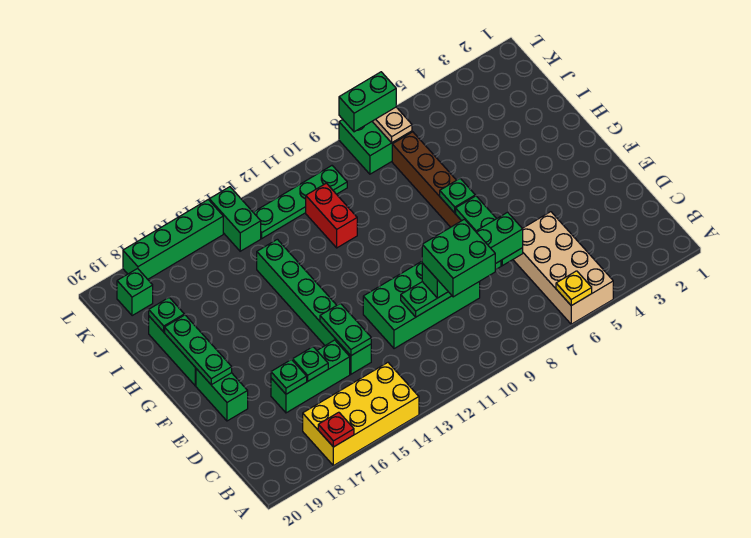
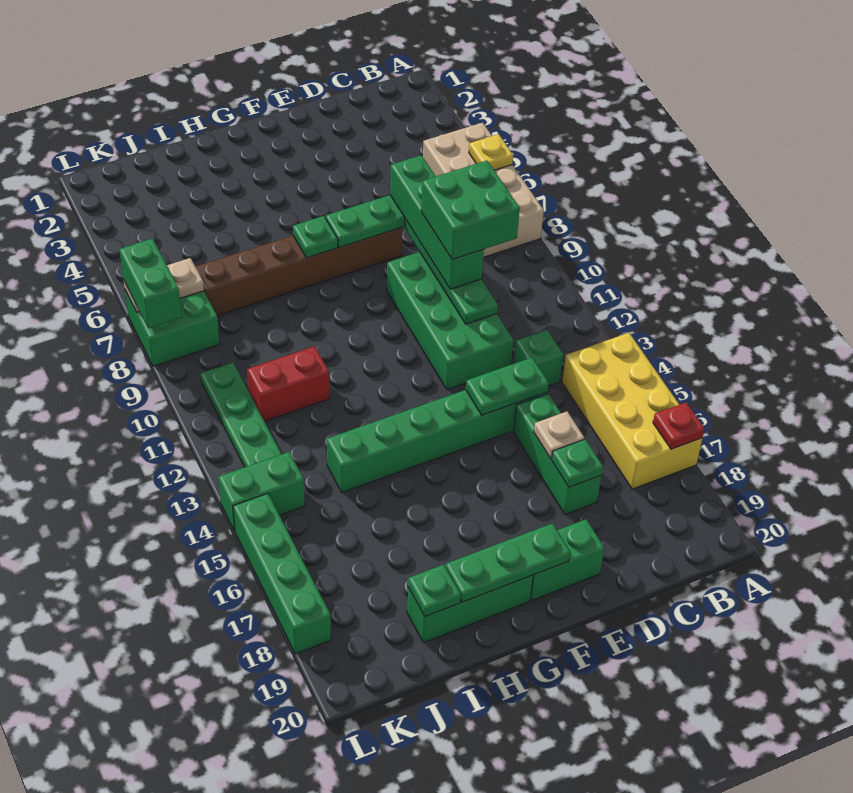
tan brick A5:D6 level 1 -> tan brick A5:B8 level 1
green plate D16 level 2 -> tan plate D16 level 2
green brick K19 level 1 -> green brick C13 level 1

